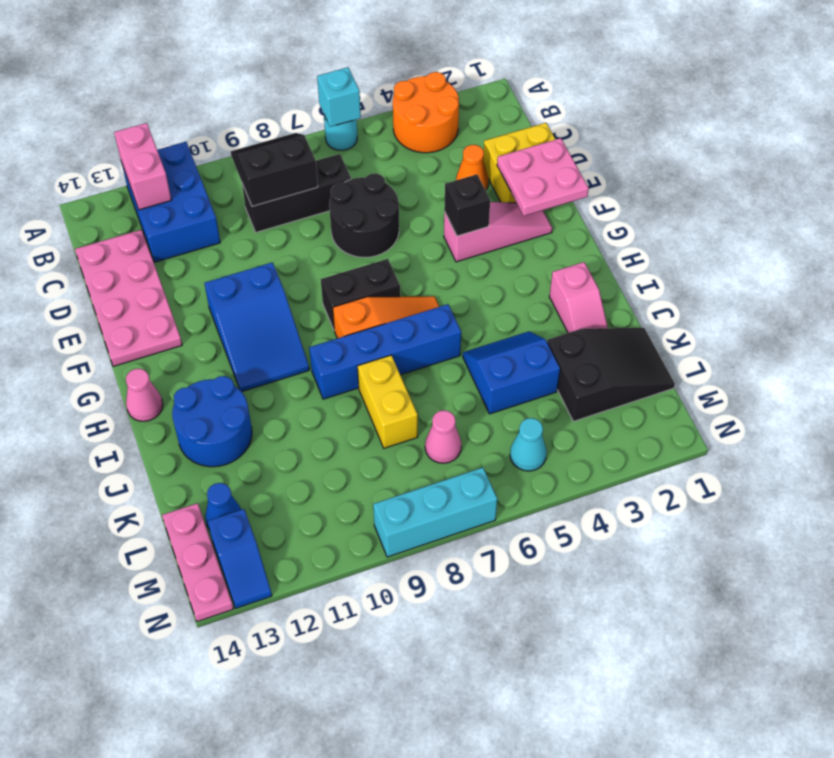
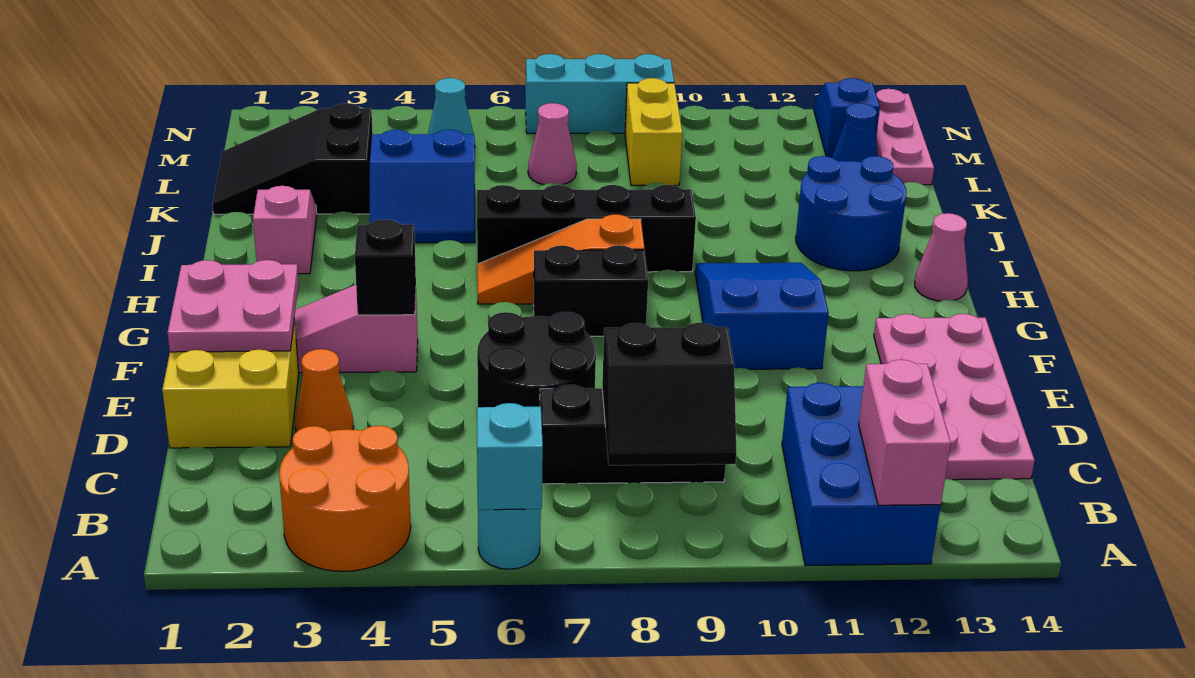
blue brick I6:I9 level 1 -> black brick I6:I9 level 1
yellow brick J8:K8 level 1 -> yellow brick L9:M9 level 1

